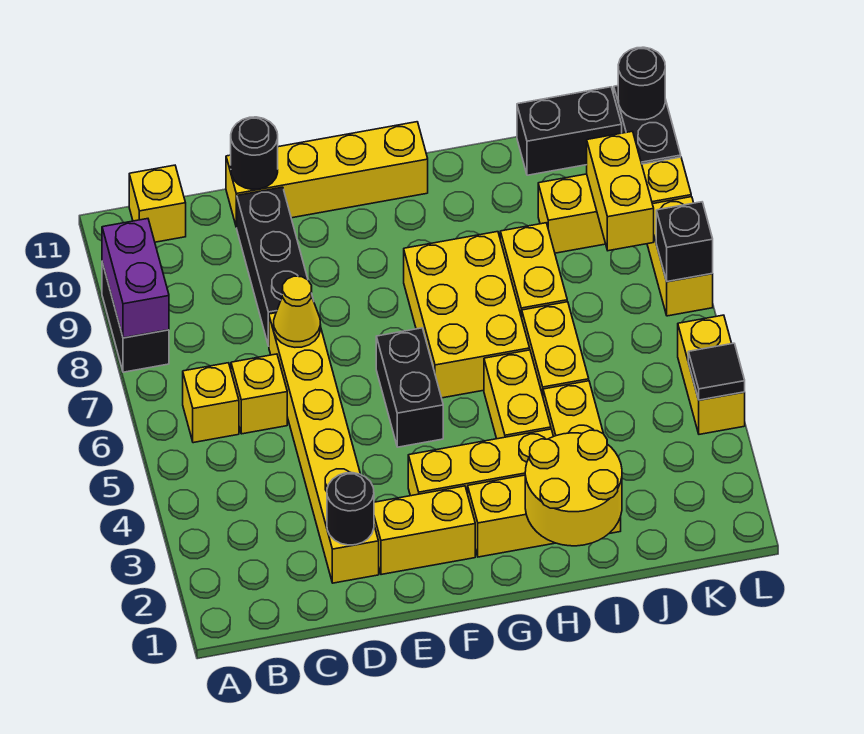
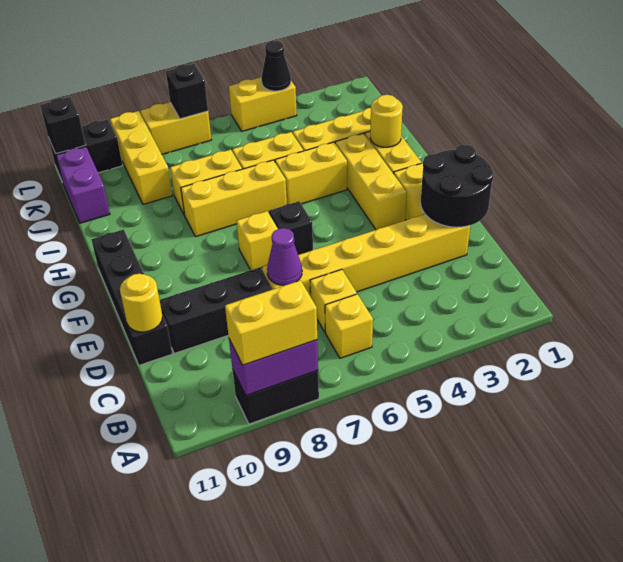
yellow brick B11 level 1 -> yellow brick F7 level 1
black round brick D2 level 2 -> black round brick D1:E2 level 2
yellow cone D7 level 2 -> purple cone D7 level 2
yellow brick D11:G11 level 1 -> black brick D11:G11 level 1
black round brick D11 level 2 -> yellow round brick D11 level 2
black brick F5:F6 level 1 -> black brick F6 level 1
yellow brick G6:H8 level 1 -> yellow brick H6:H8 level 1
yellow round brick H1:I2 level 2 -> yellow round brick H2 level 2
black brick J11:K11 level 1 -> purple brick J11:K11 level 1
yellow brick K8:K9 level 2 -> yellow brick A8:A9 level 3
black tile L4 level 2 -> black cone L4 level 2
black round brick L11 level 2 -> black brick L11 level 2

